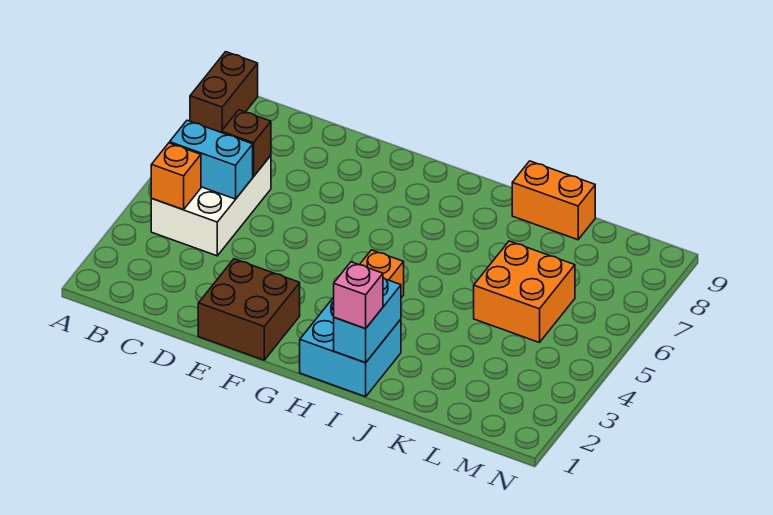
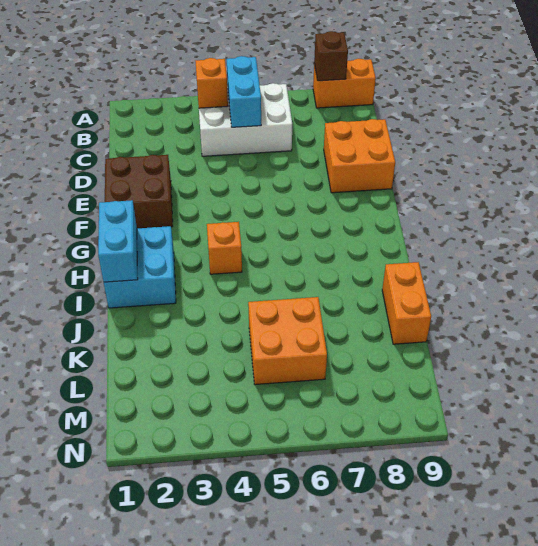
brown brick A8:A9 level 1 -> orange brick A8:A9 level 1
brown brick C6 level 2 -> brown brick A8 level 2
none -> orange brick D8:E9 level 1
cyan brick I1:I2 level 2 -> cyan brick H1:I1 level 2
pink brick I1 level 3 -> none

